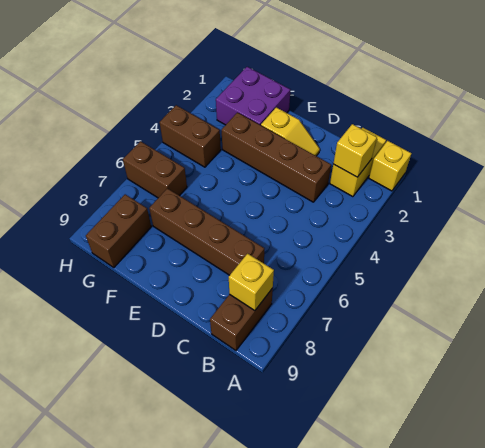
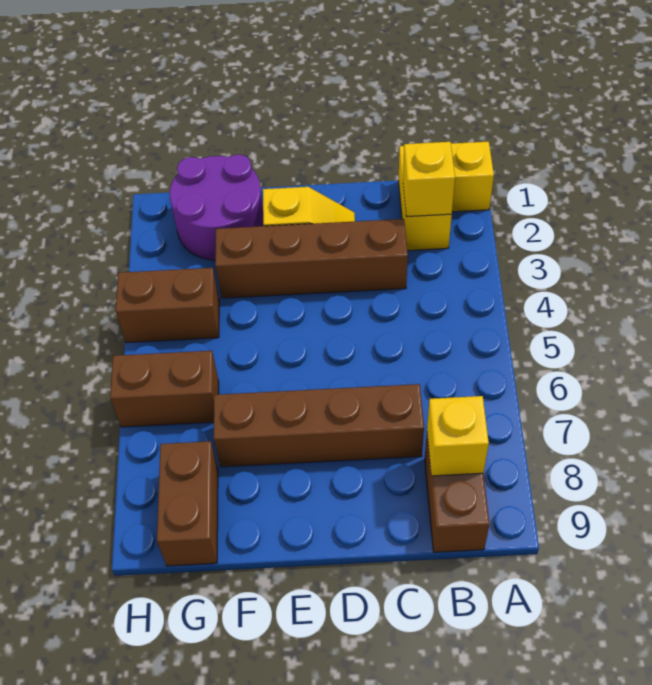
purple brick F1:G2 level 1 -> purple round brick F1:G2 level 1

